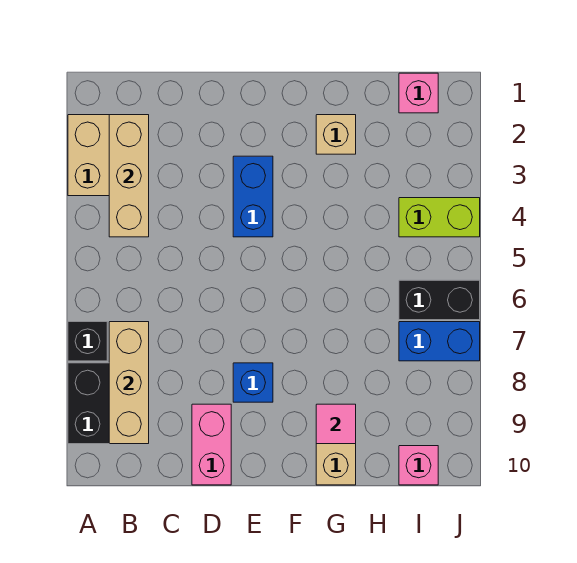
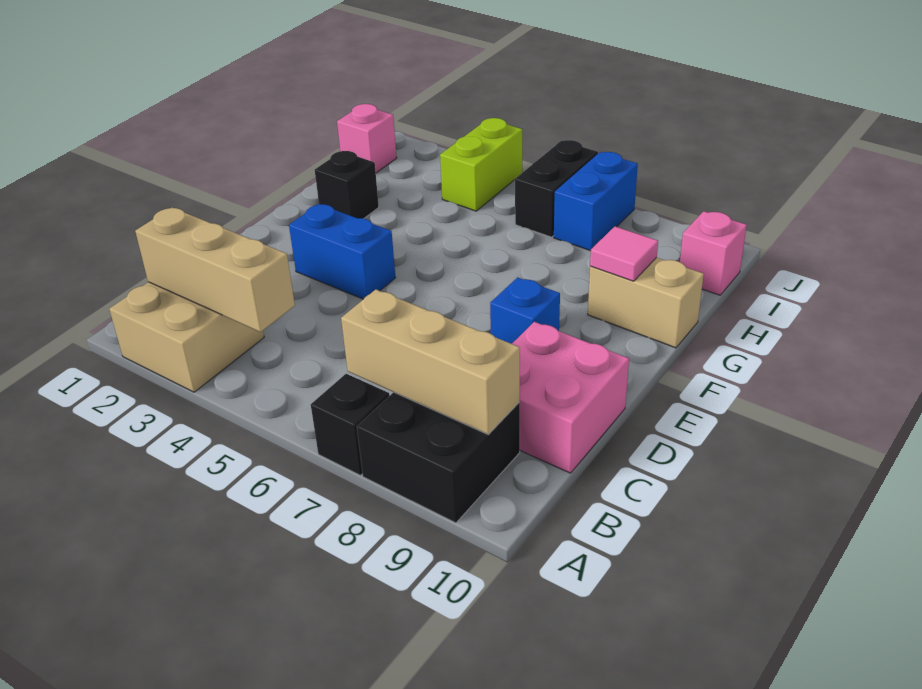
pink brick D9:D10 level 1 -> pink brick C9:D10 level 1
tan brick G2 level 1 -> black brick G2 level 1

